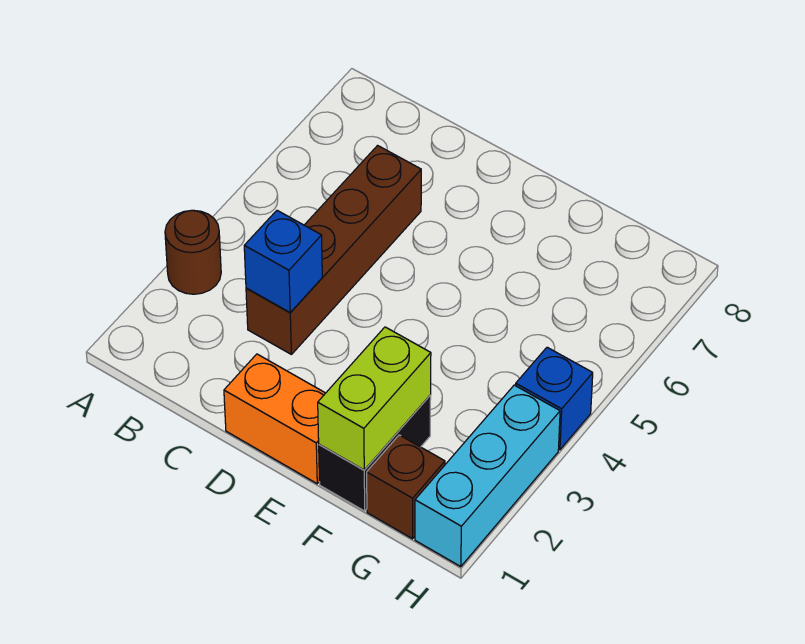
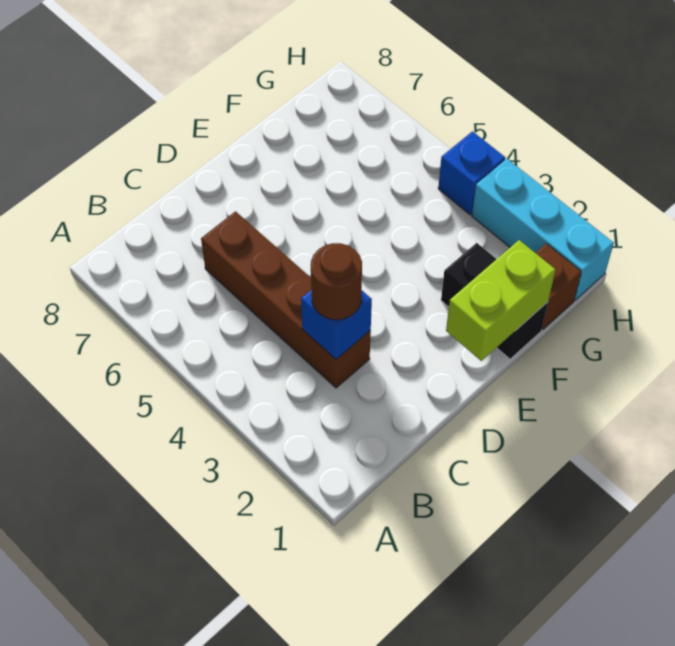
brown round brick A3 level 1 -> brown round brick C3 level 3
orange brick D1:E1 level 1 -> none
lime brick F1:F2 level 2 -> lime brick E1:F1 level 2

